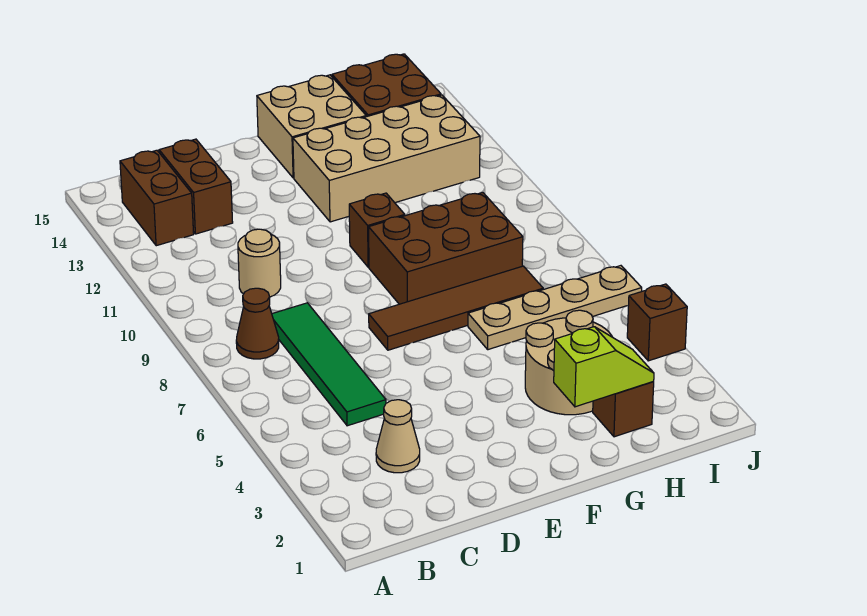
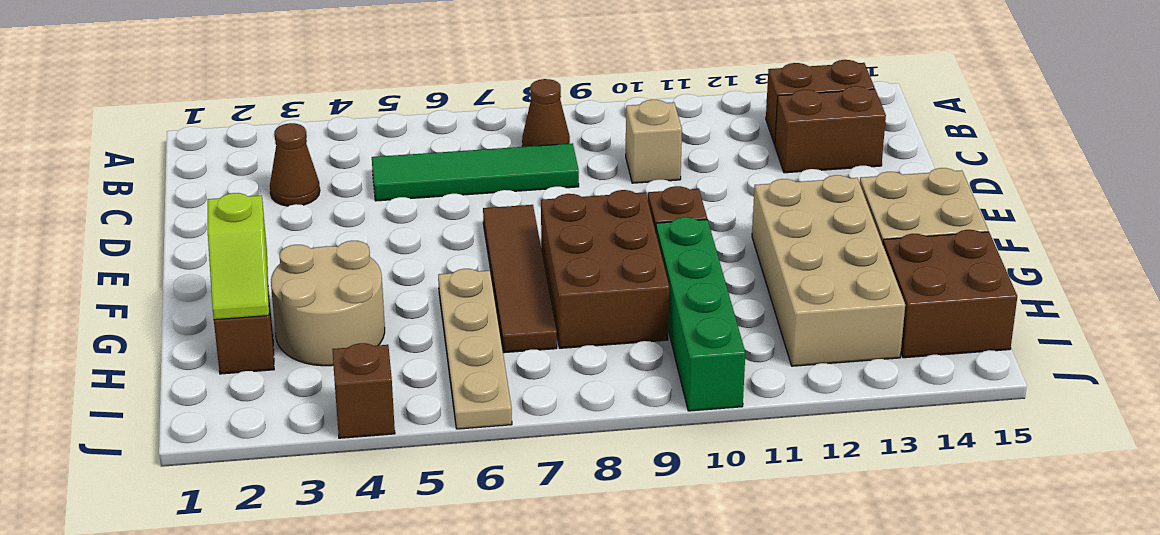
tan cone C3 level 1 -> brown cone C3 level 1
tan round brick C10 level 1 -> tan brick C10 level 1
none -> green brick G10:J10 level 1

